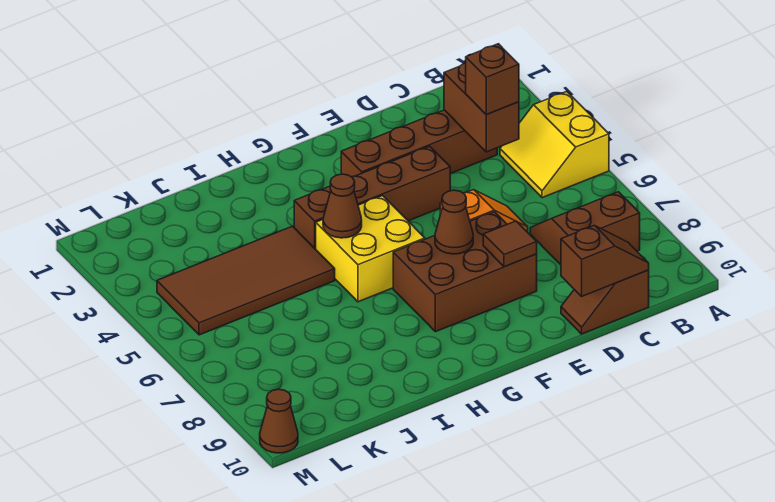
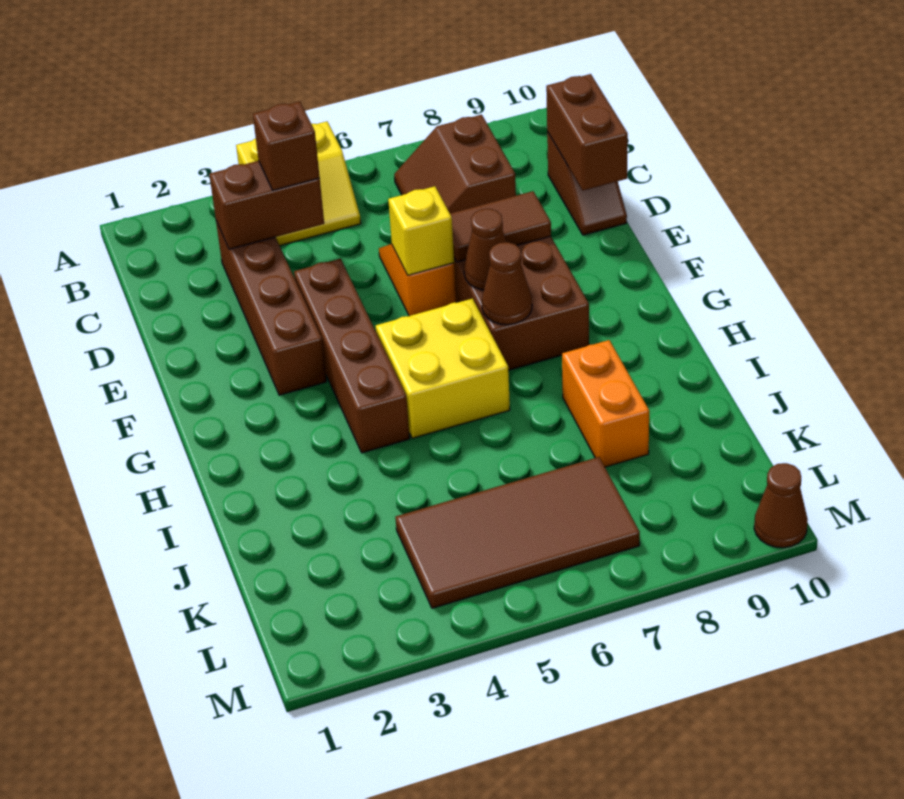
brown slope C10:D10 level 2 top D -> brown brick C10:D10 level 2
none -> yellow brick E6 level 2
brown tile E8 level 2 -> brown tile E7:E8 level 2
brown cone H5 level 2 -> brown cone G7 level 2
brown tile I4:L5 level 1 -> brown tile K4:L7 level 1
none -> orange brick I8:J8 level 1

